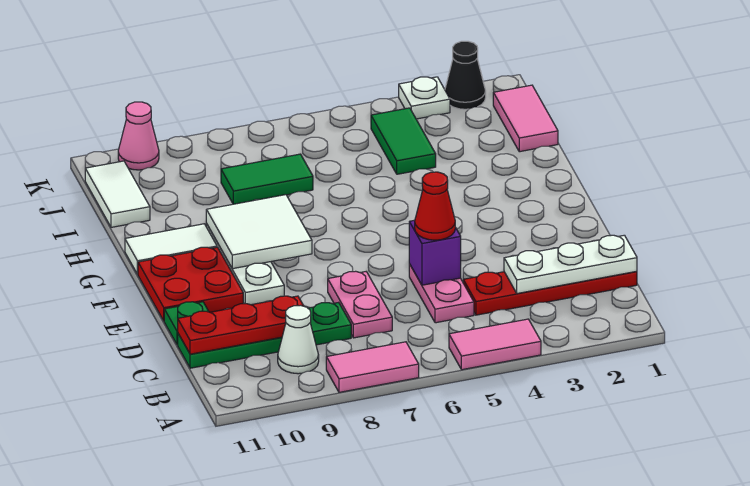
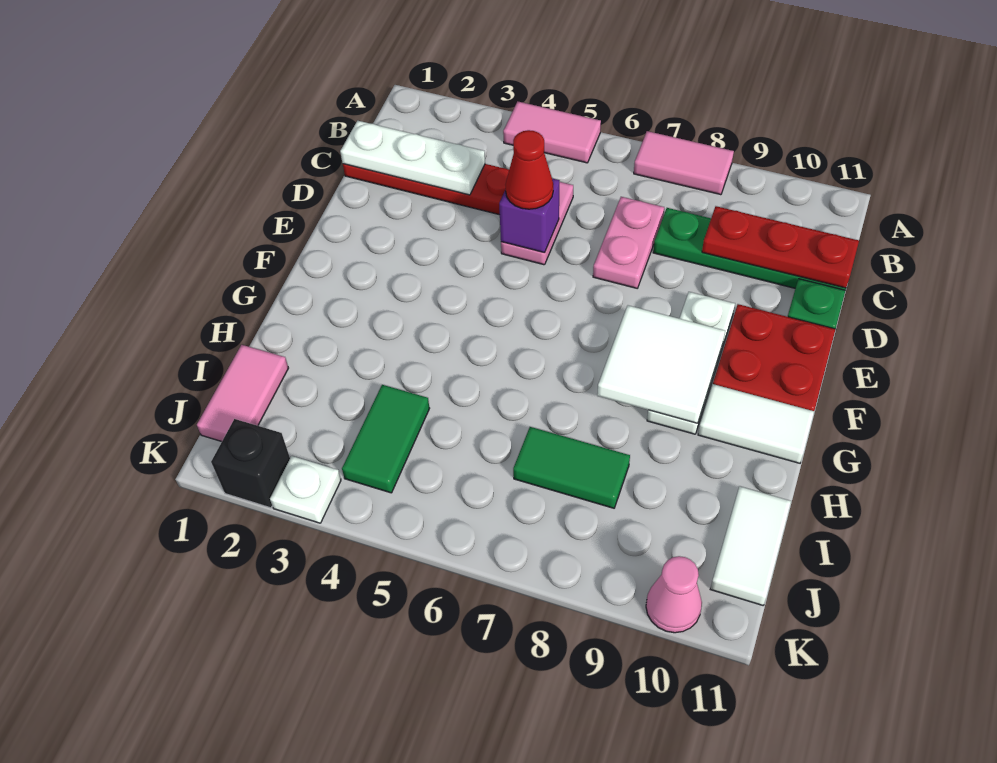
white cone B9 level 1 -> none
black cone K2 level 1 -> black brick K2 level 1

